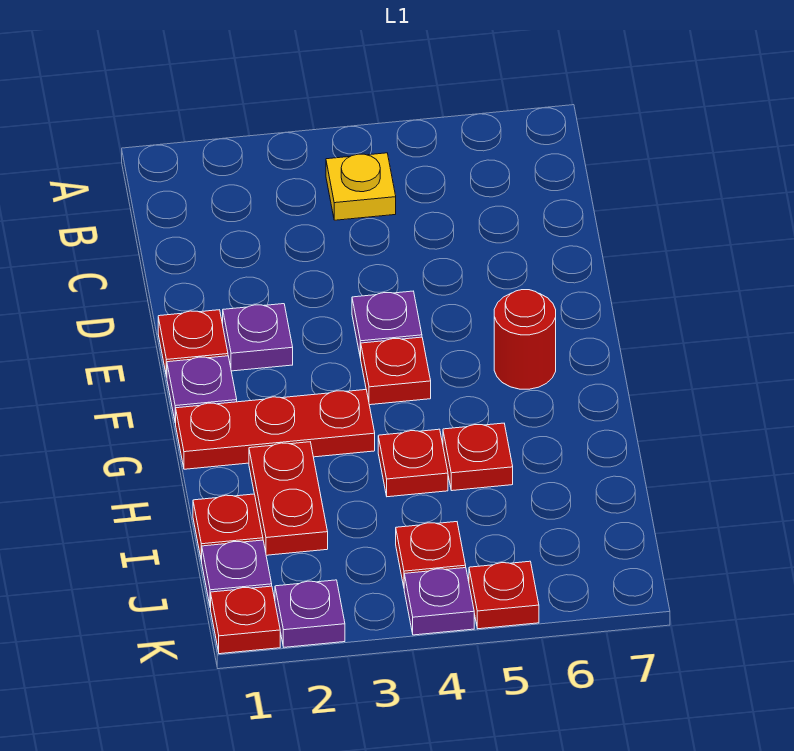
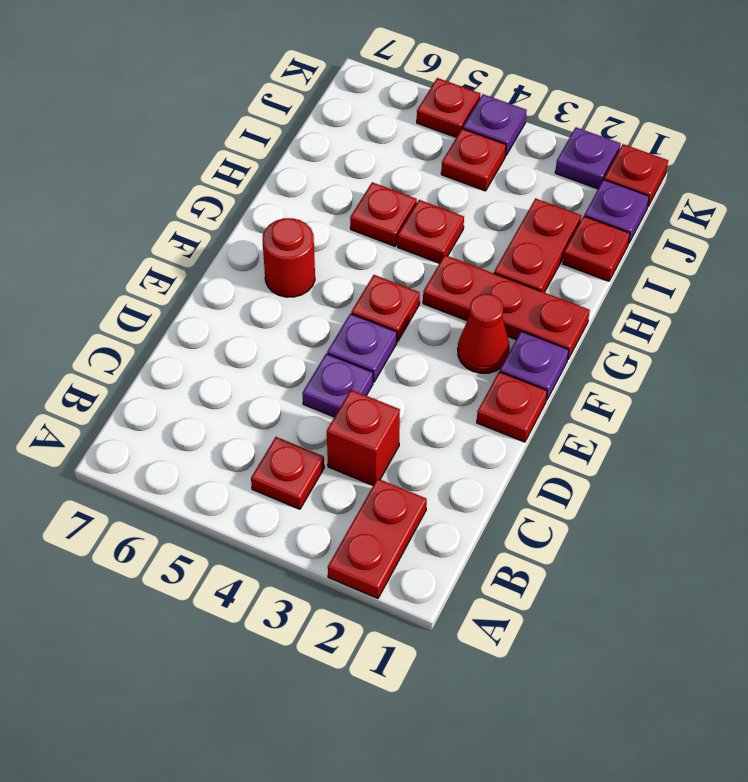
none -> red plate A2:B2 level 1
yellow plate B4 level 1 -> red plate B4 level 1
none -> red brick C3 level 1
purple plate E2 level 1 -> purple plate D4 level 1
none -> red cone F2 level 1

